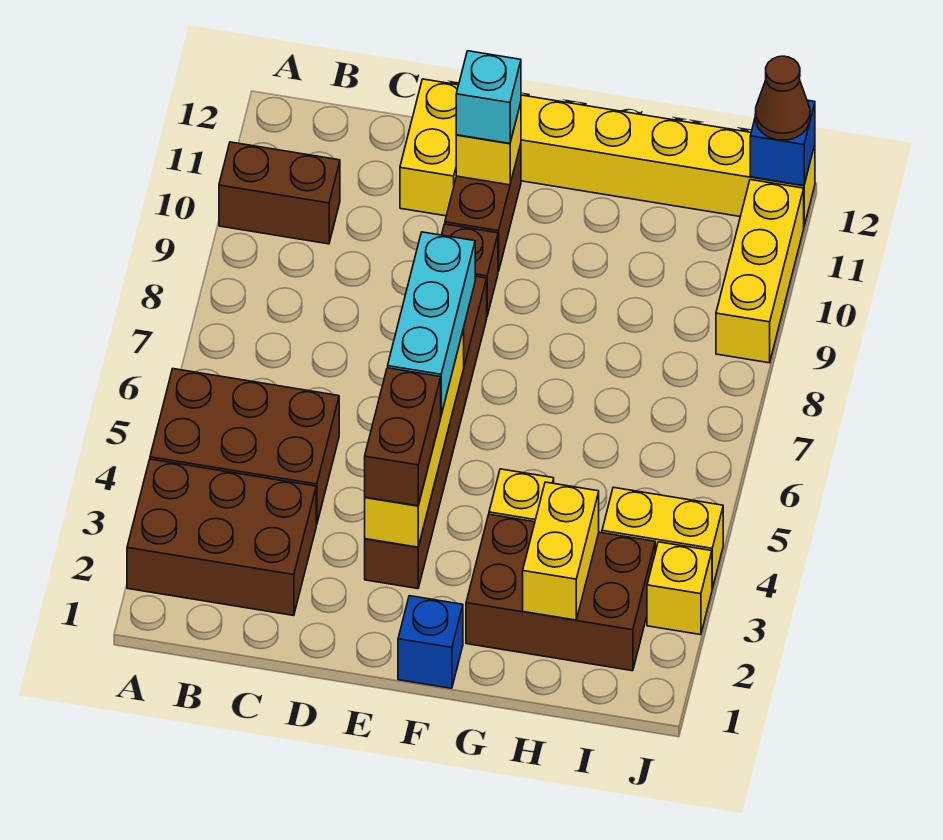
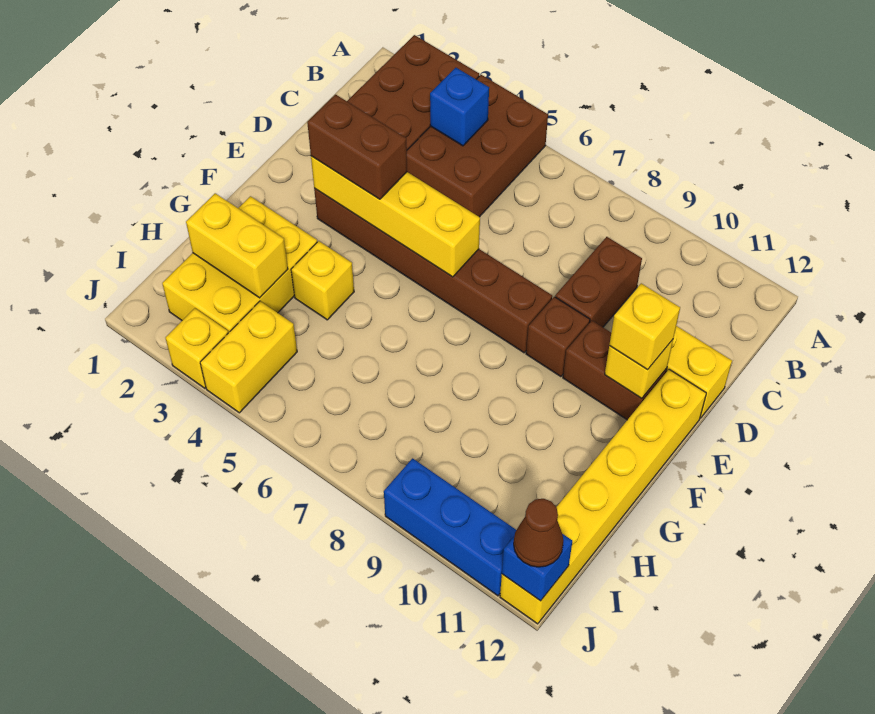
brown brick A10:B10 level 1 -> brown brick C9:D9 level 1
cyan brick E5:E7 level 3 -> none
cyan brick E11 level 3 -> yellow brick E11 level 3
blue brick F1 level 1 -> blue brick B4 level 2
brown brick G2:I3 level 1 -> yellow brick G2:I3 level 1
yellow brick J9:J11 level 1 -> blue brick J9:J11 level 1

